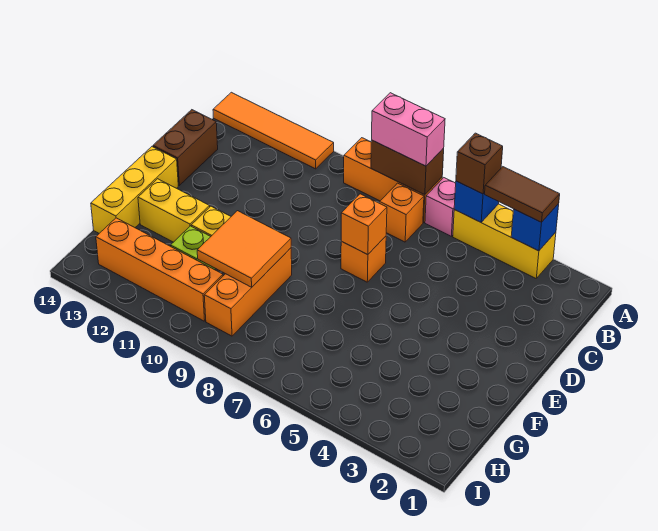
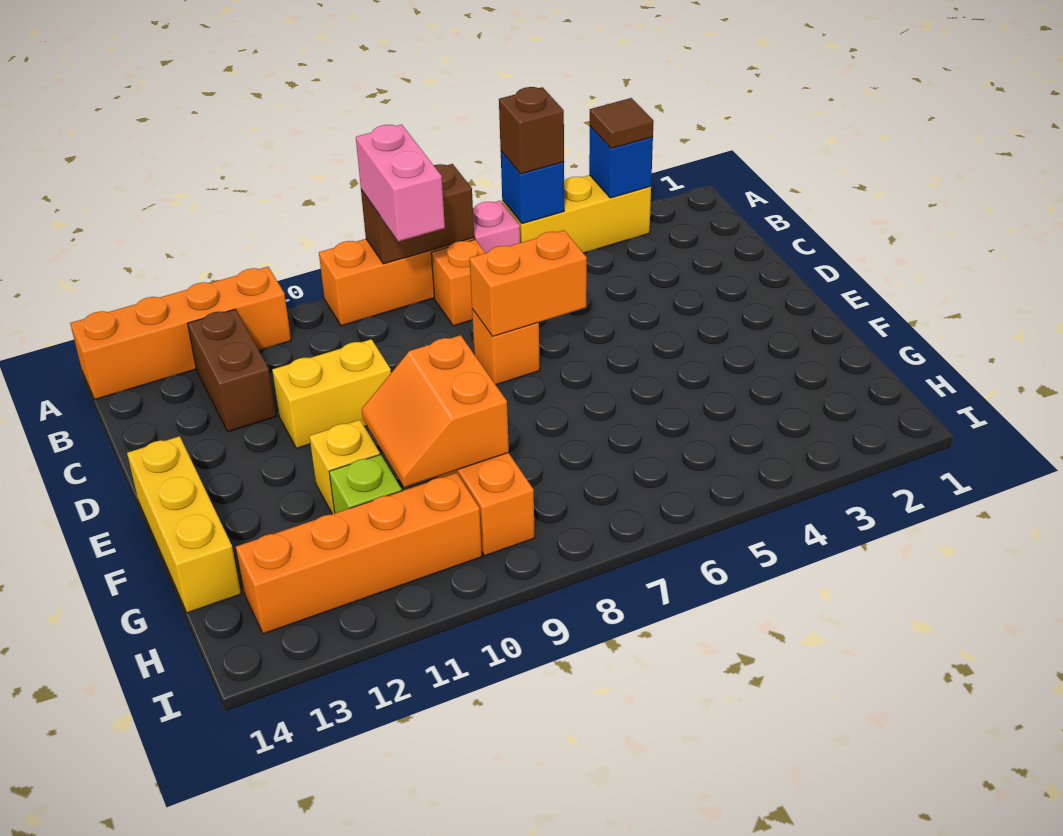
brown tile A3:A4 level 3 -> brown tile A3 level 3
pink brick A7:A8 level 3 -> pink brick A8:B8 level 3
orange tile A11:A14 level 1 -> orange brick A11:A14 level 1
brown brick C14:D14 level 1 -> brown brick B12:C12 level 1
orange brick D7 level 2 -> orange brick D6:D7 level 2
orange tile F9:G10 level 2 -> orange slope F9:G10 level 2 top 9
yellow brick F12:F13 level 1 -> yellow brick D10:D11 level 1

